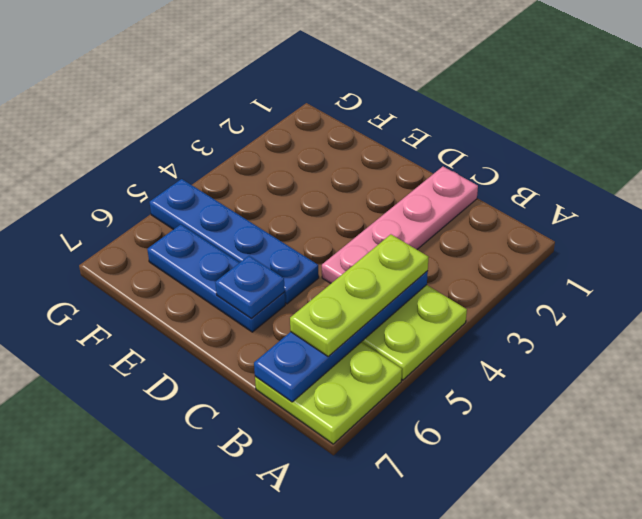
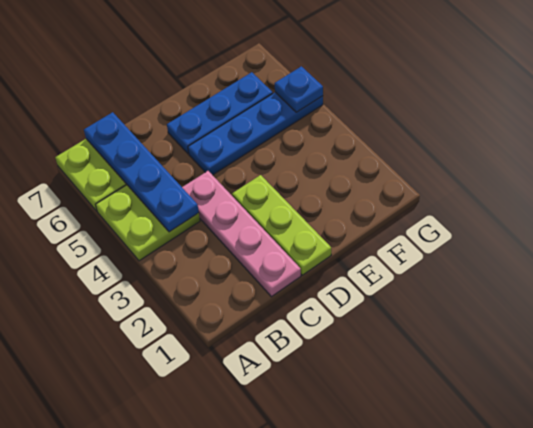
lime plate B4:B6 level 3 -> lime plate D1:D3 level 1
blue plate D6 level 2 -> blue plate G5 level 2

